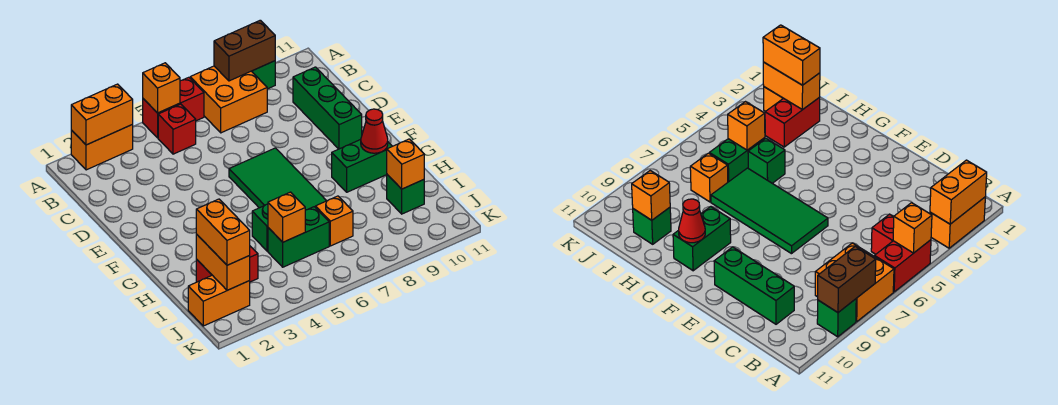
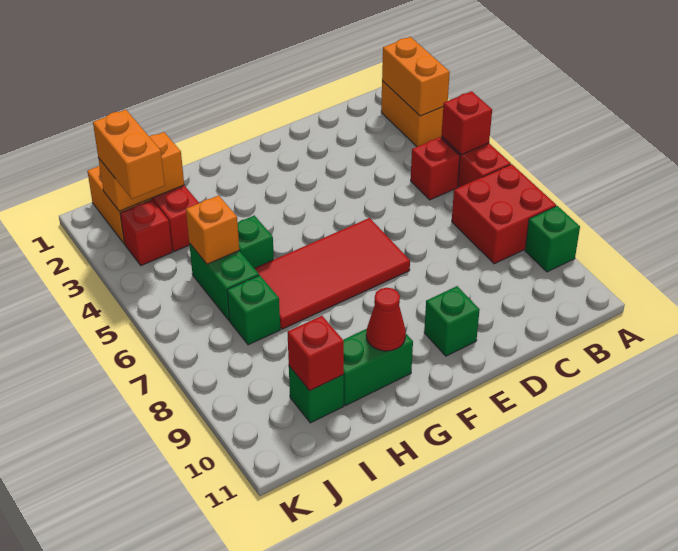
orange brick A5 level 2 -> red brick A5 level 2
orange brick A7:B8 level 1 -> red brick A7:B8 level 1
brown brick A8:A9 level 2 -> none
green brick C10:E10 level 1 -> green brick E10 level 1
green tile E6:H7 level 1 -> red tile E6:H7 level 1
green brick G9:G10 level 1 -> green brick G10:H10 level 1
orange brick I2:J2 level 3 -> orange brick J2:J3 level 3
orange brick I7 level 1 -> green brick I7 level 1
orange brick I10 level 2 -> red brick I10 level 2
none -> red brick J3 level 1

